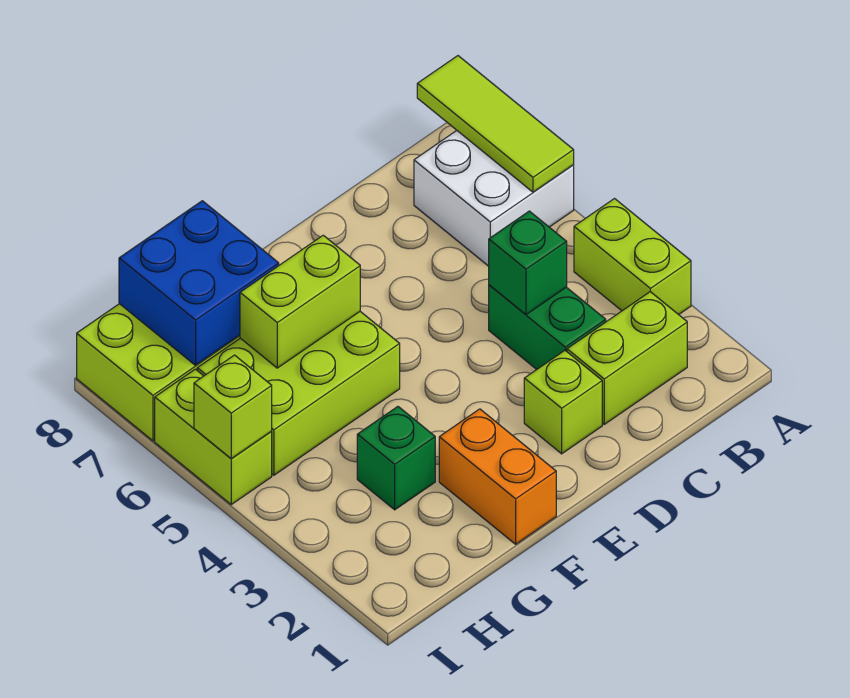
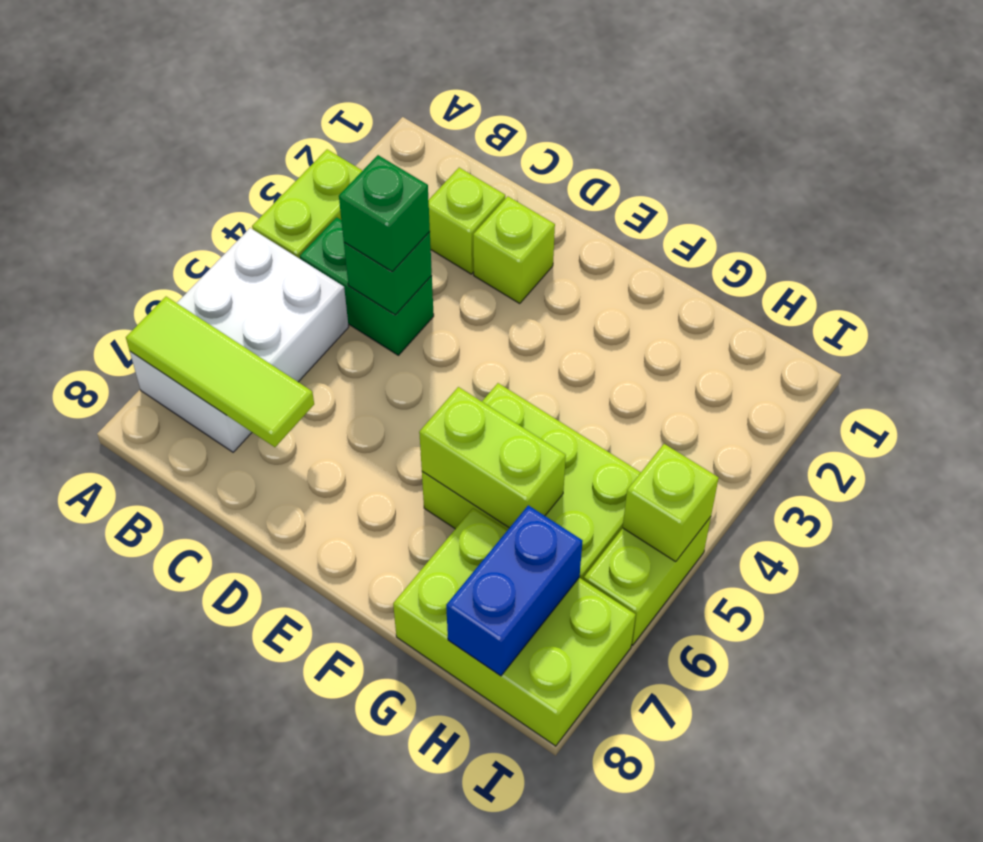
white brick A6:B7 level 1 -> white brick A5:B7 level 1
lime tile A6:A8 level 2 -> lime tile A7:C7 level 2
lime brick B2:C2 level 1 -> lime brick C2 level 1
green brick C3:C4 level 1 -> green brick B4:C4 level 1
orange brick F1:F2 level 1 -> none
green brick G3 level 1 -> green brick C4 level 3
blue brick G7:H8 level 2 -> blue brick H7:H8 level 2

